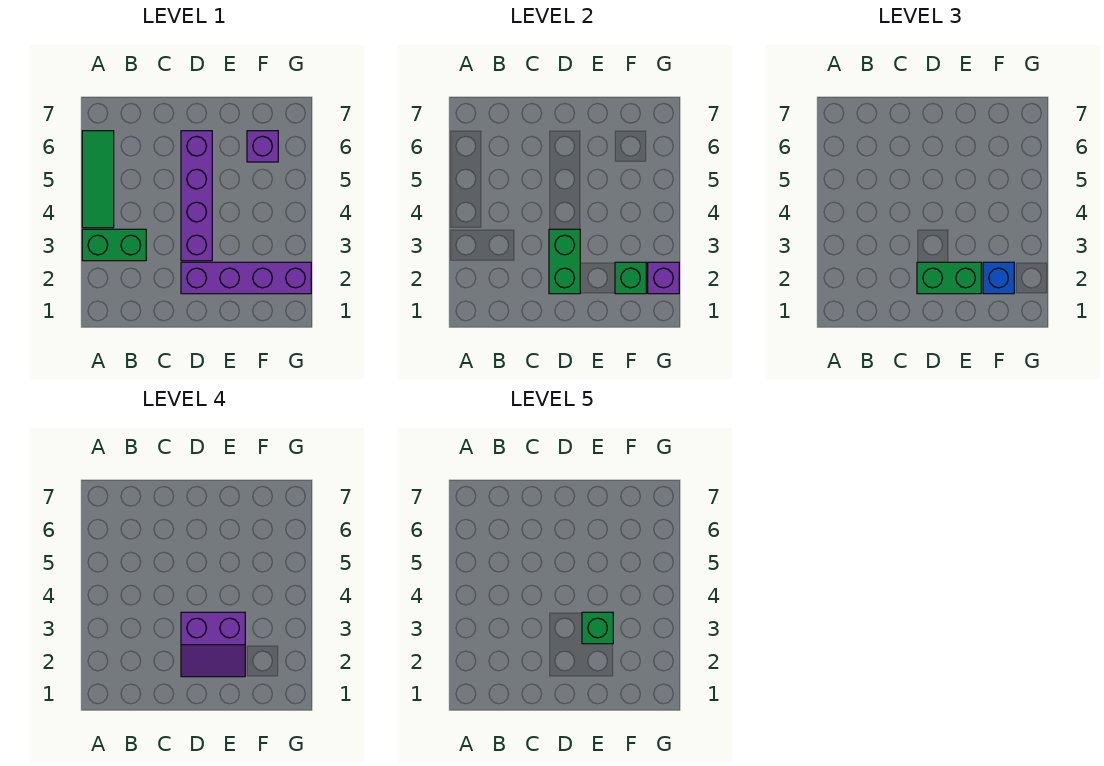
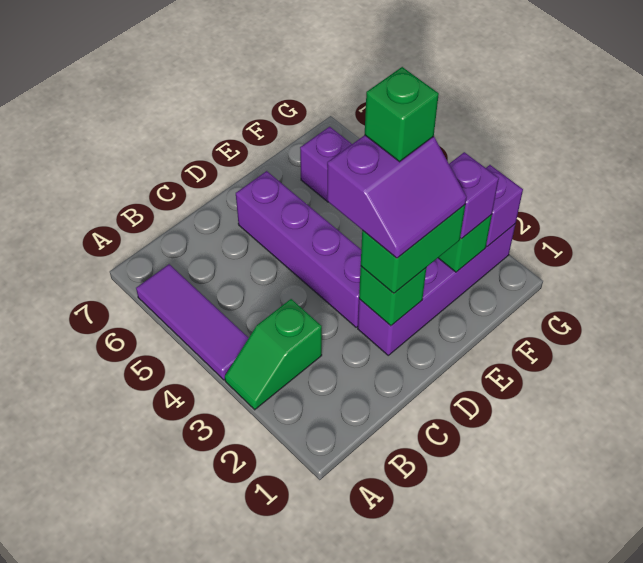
green brick A3:B3 level 1 -> green slope A3:B3 level 1 top B
green tile A4:A6 level 1 -> purple tile A4:A6 level 1
green brick D2:D3 level 2 -> green brick D2 level 2
blue brick F2 level 3 -> purple brick F2 level 3

